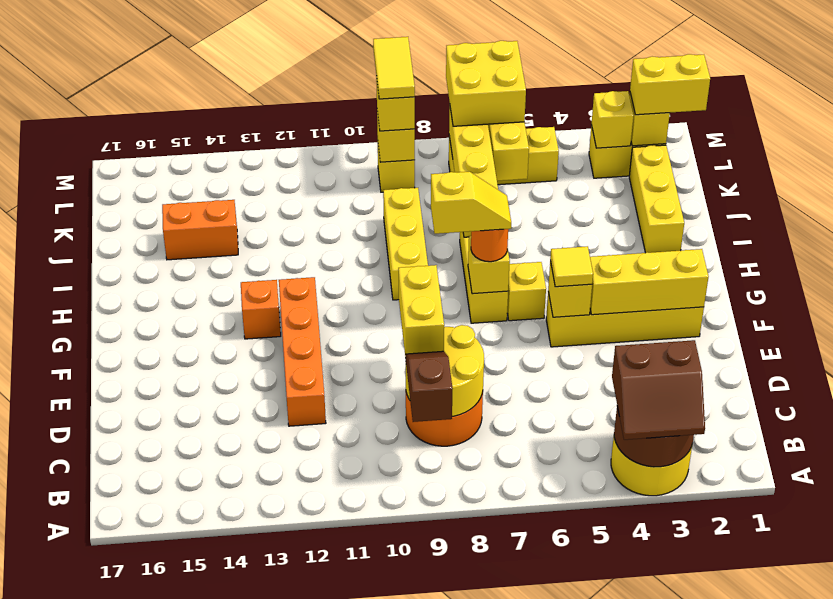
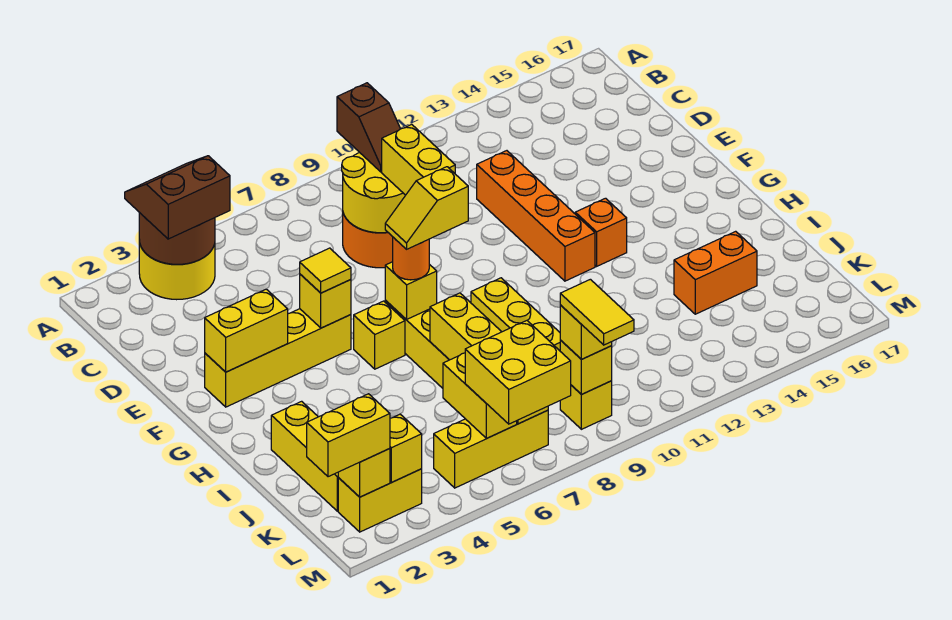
yellow brick F2:F4 level 2 -> yellow brick F2:F3 level 2

